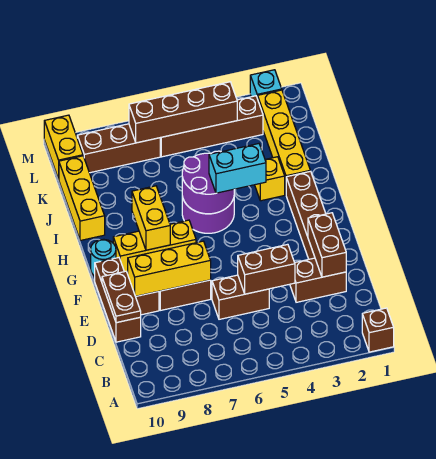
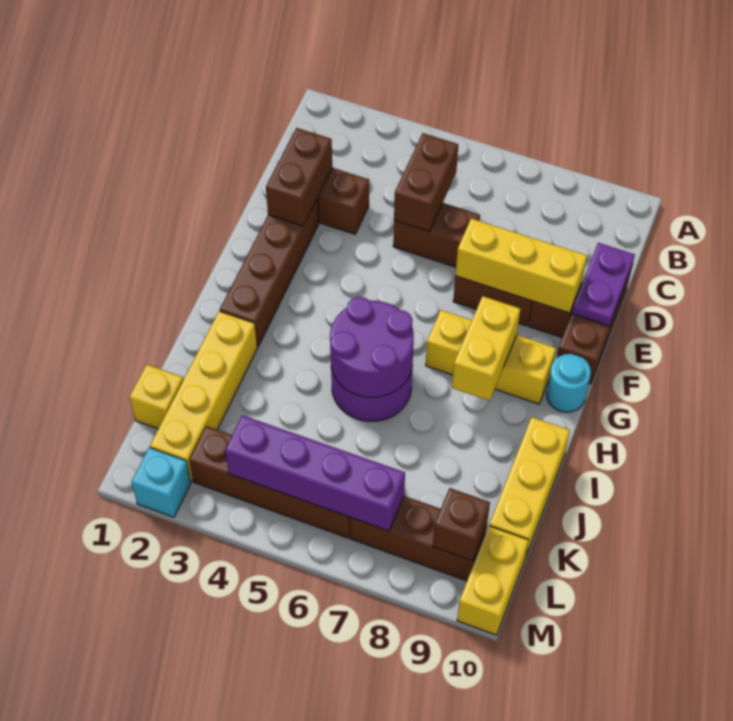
brown brick A1 level 1 -> brown brick L9 level 2
brown brick D4:D5 level 2 -> brown brick C5:D5 level 2
brown plate D10:E10 level 2 -> purple plate D10:E10 level 2
cyan brick H4:H5 level 3 -> none
yellow brick I3 level 1 -> yellow brick K1 level 1
brown brick L4:L7 level 2 -> purple brick L4:L7 level 2

